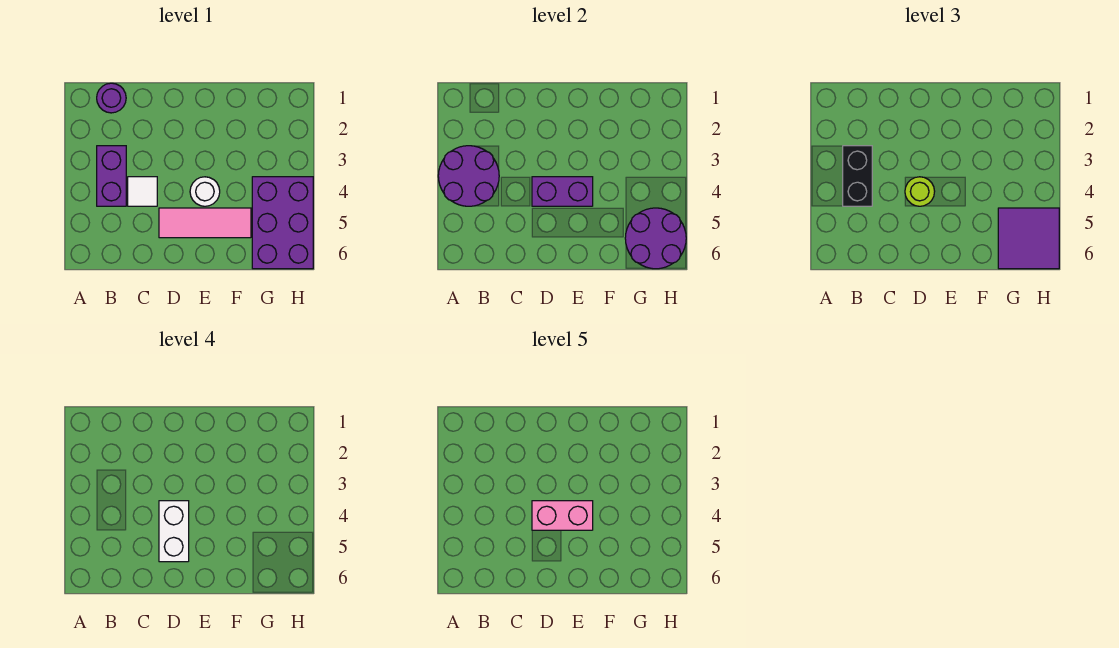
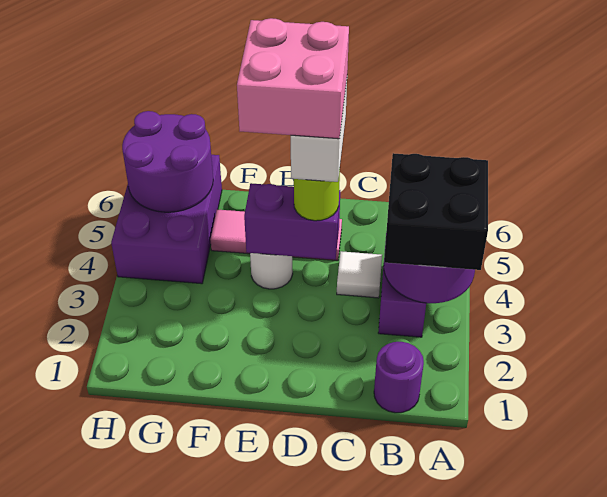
black brick B3:B4 level 3 -> black brick A3:B4 level 3
pink brick D4:E4 level 5 -> pink brick D4:E5 level 5
purple tile G5:H6 level 3 -> none

